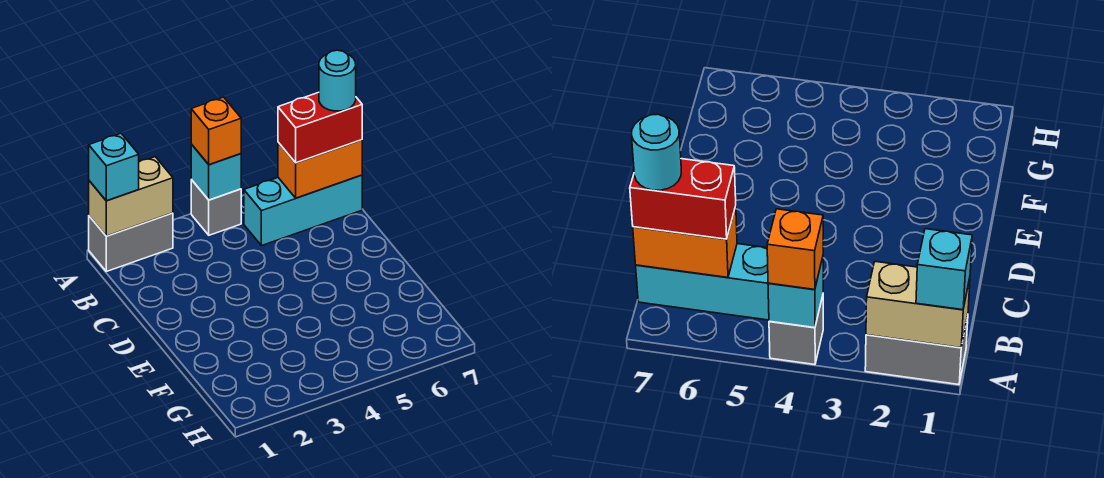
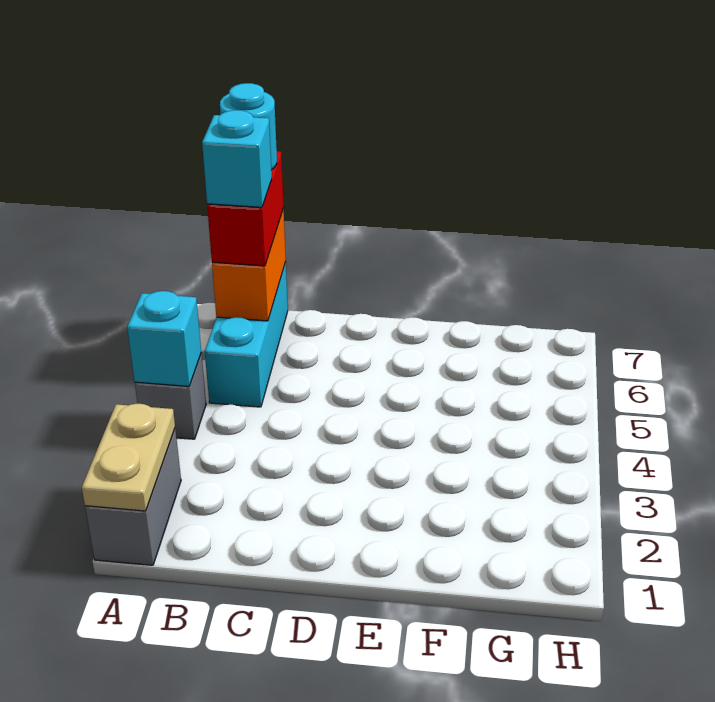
tan brick A1:A2 level 2 -> tan plate A1:A2 level 2
cyan brick A1 level 3 -> cyan brick B6 level 4
orange brick A4 level 3 -> none

